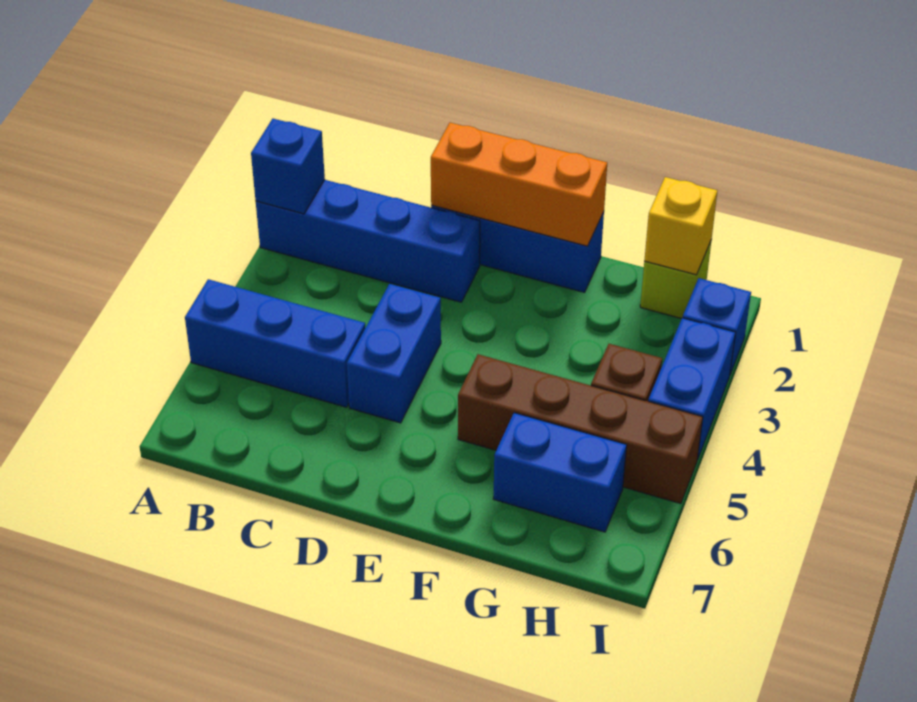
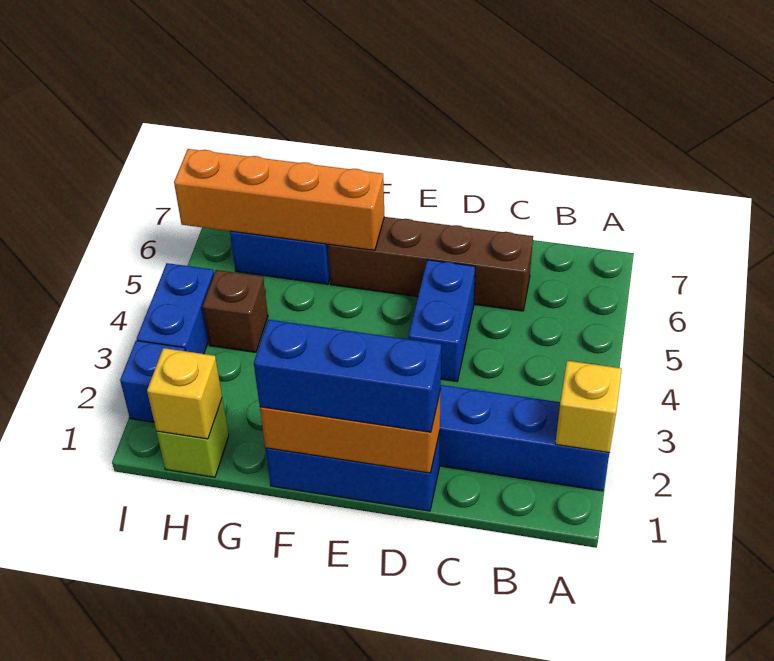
blue brick A2 level 2 -> yellow brick A2 level 2
blue brick A5:C5 level 1 -> blue brick D1:F1 level 3
brown brick F5:I5 level 1 -> brown brick C6:F6 level 1
none -> orange brick F6:I6 level 2

